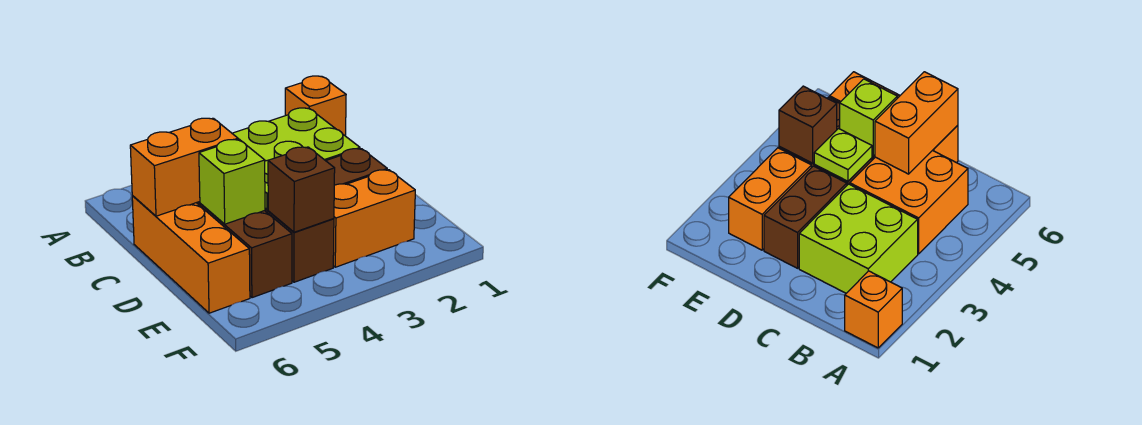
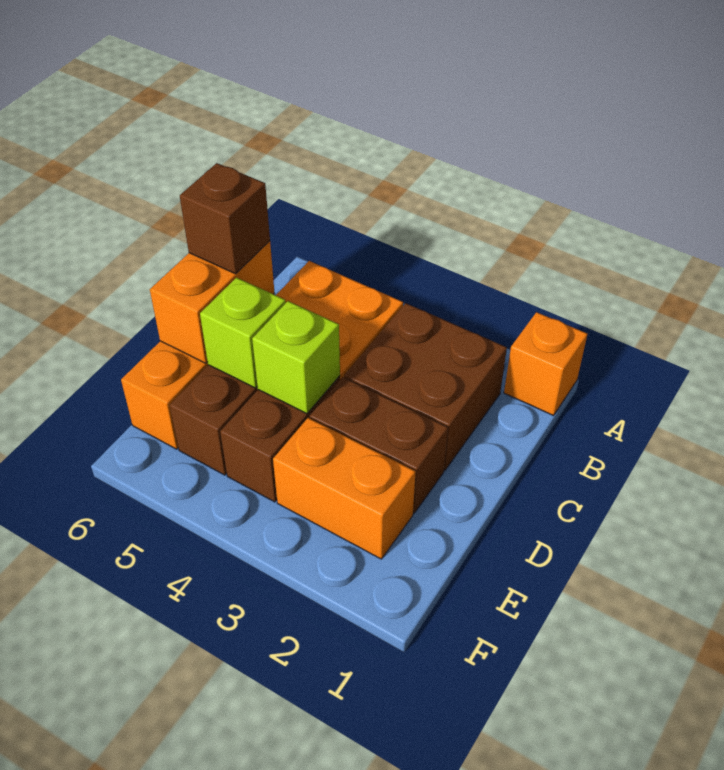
lime brick B2:C3 level 1 -> brown brick B2:C3 level 1
orange brick C5:C6 level 2 -> orange brick C6:D6 level 2
lime plate D4 level 2 -> lime brick D4 level 2
brown brick E4 level 2 -> brown brick C6 level 3

